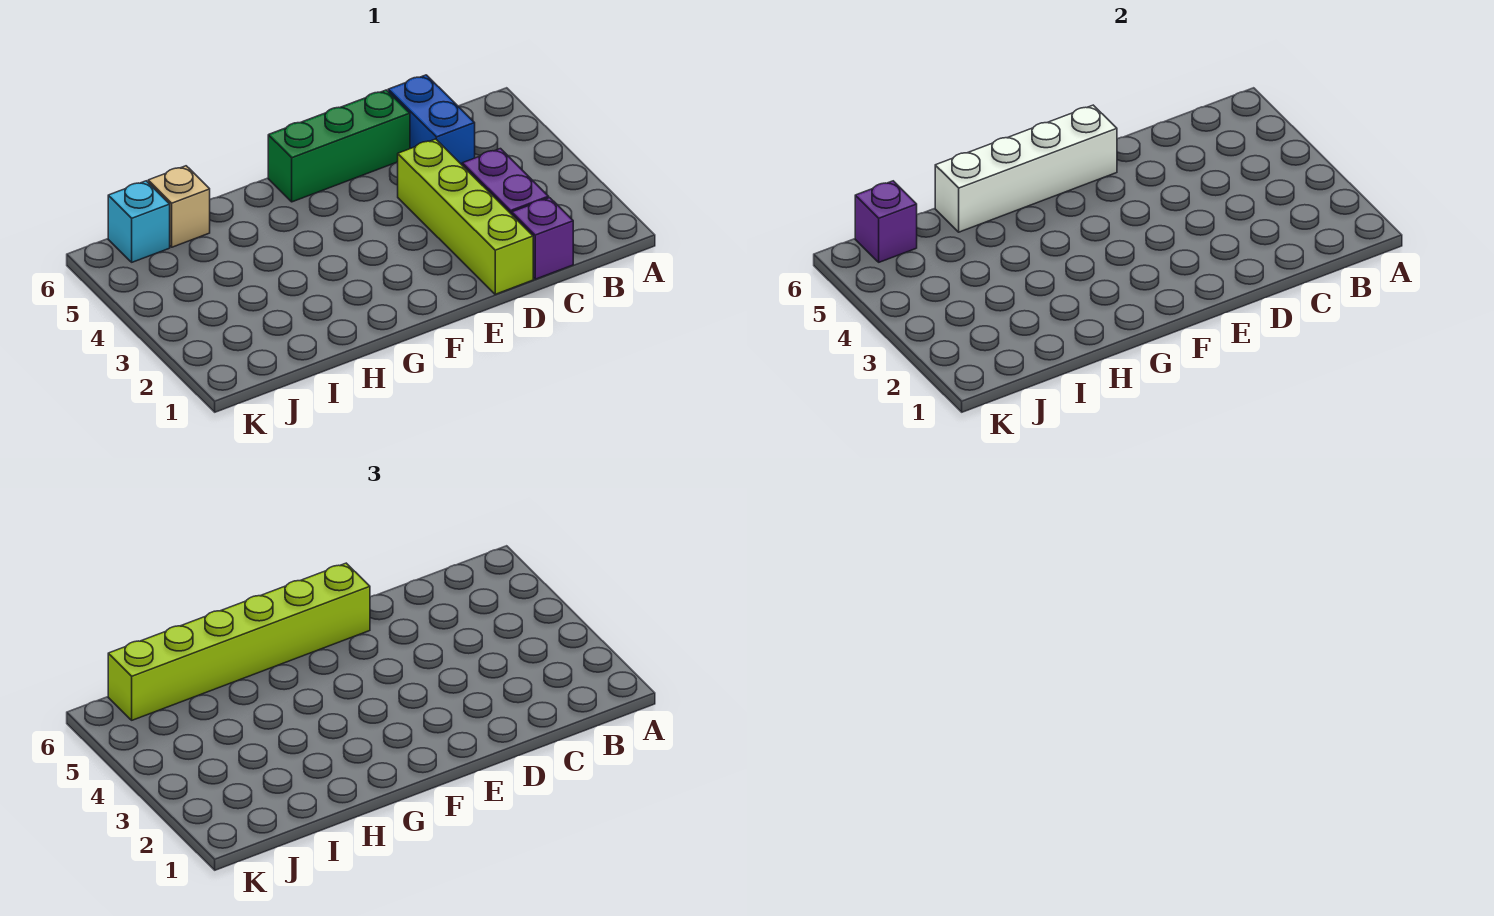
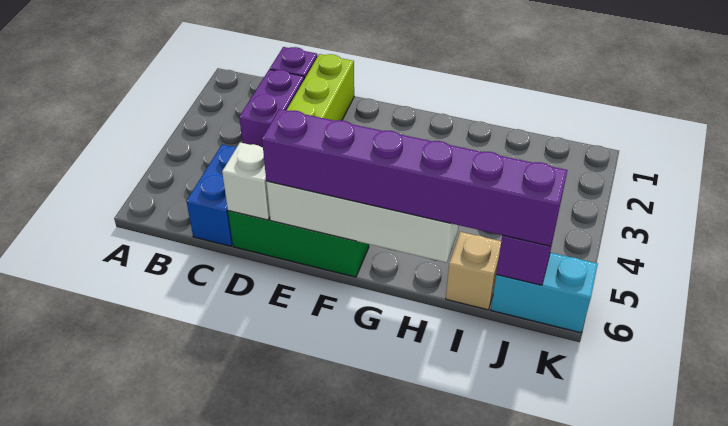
none -> white brick D6 level 2
lime brick E6:J6 level 3 -> purple brick E6:J6 level 3
cyan brick J6 level 1 -> cyan brick J6:K6 level 1

